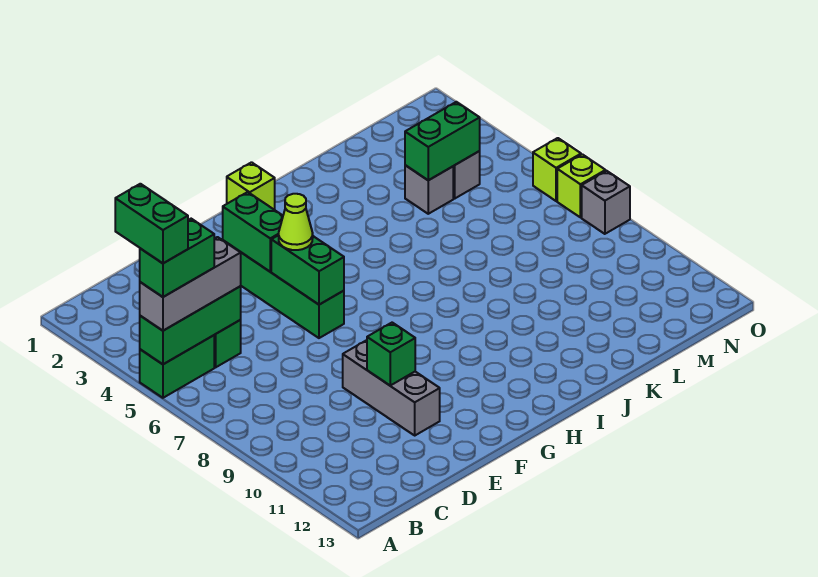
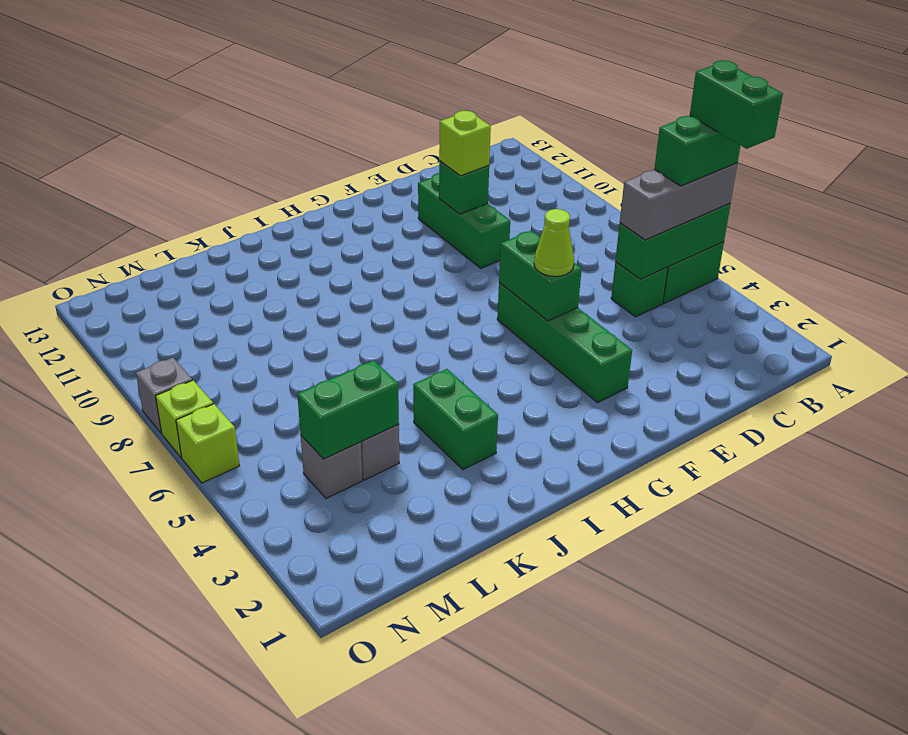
grey brick E9:E11 level 1 -> green brick E9:E11 level 1
green brick F3:F4 level 2 -> green brick J3:J4 level 1
lime brick H1 level 1 -> lime brick E10 level 3

